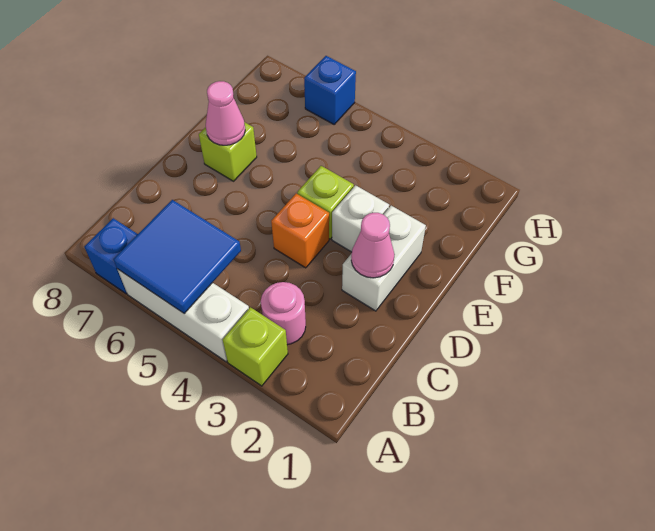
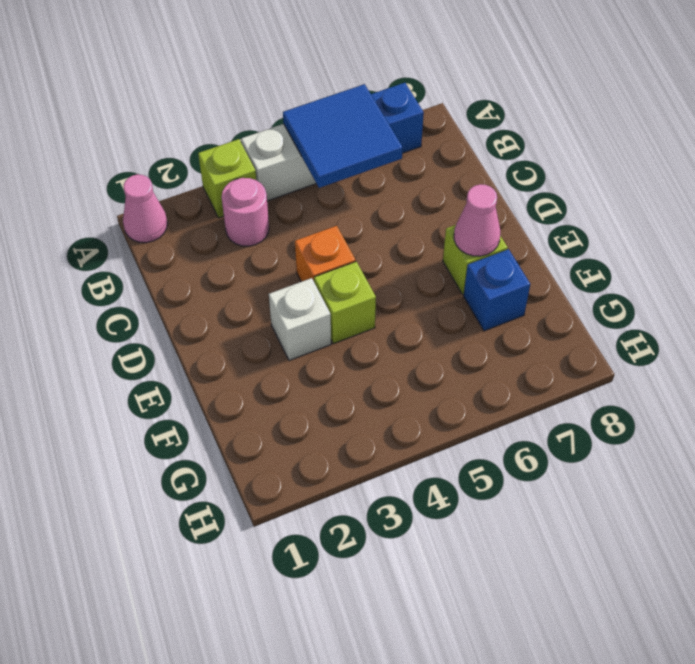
white brick D2:E2 level 1 -> none
pink cone D2 level 2 -> pink cone A1 level 1
blue brick H6 level 1 -> blue brick F7 level 1

